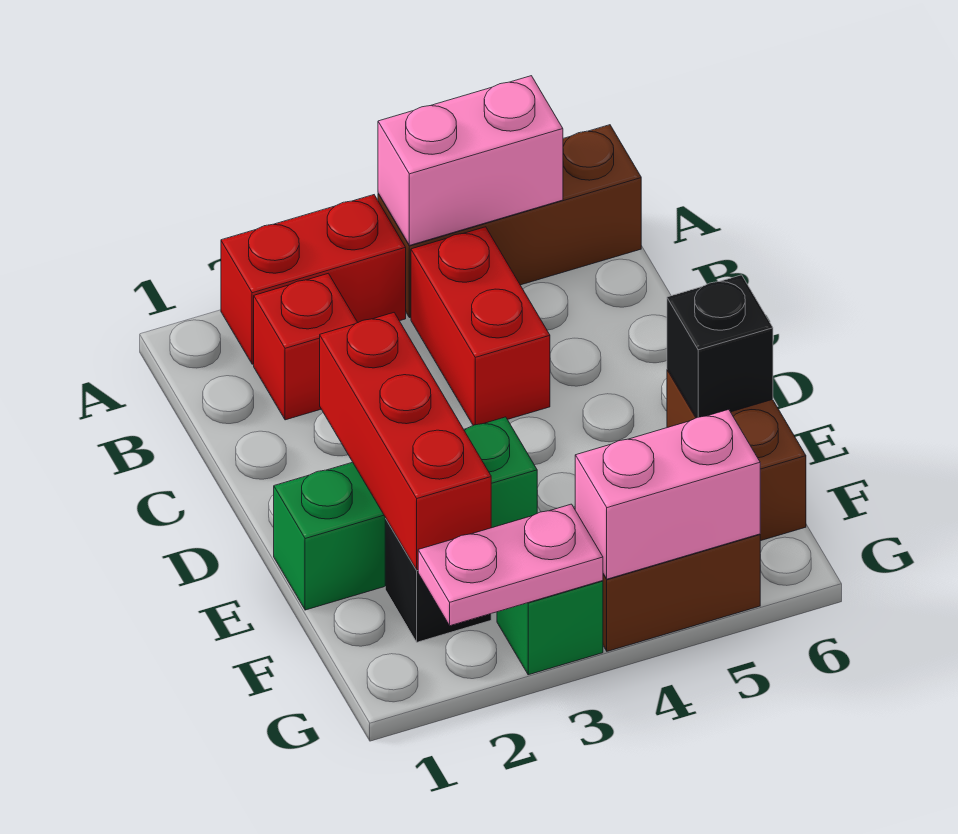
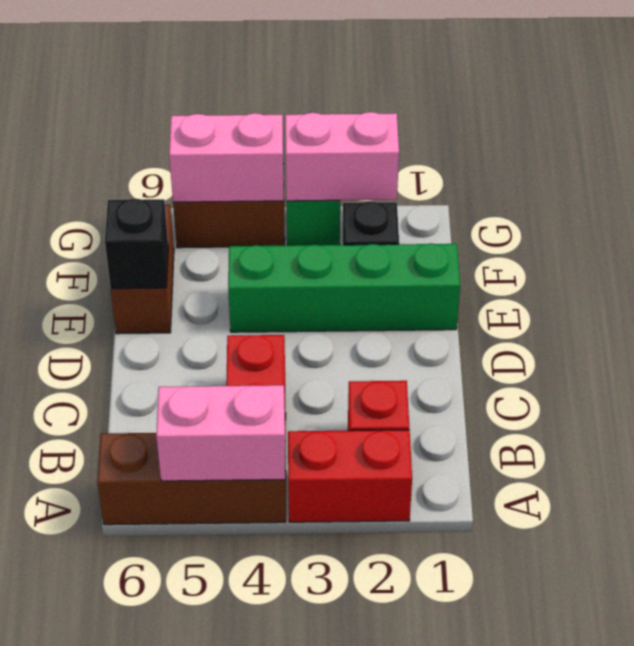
red brick D2:F2 level 2 -> none
green brick E1:E3 level 1 -> green brick E1:E4 level 1
pink plate G2:G3 level 2 -> pink brick G2:G3 level 2

